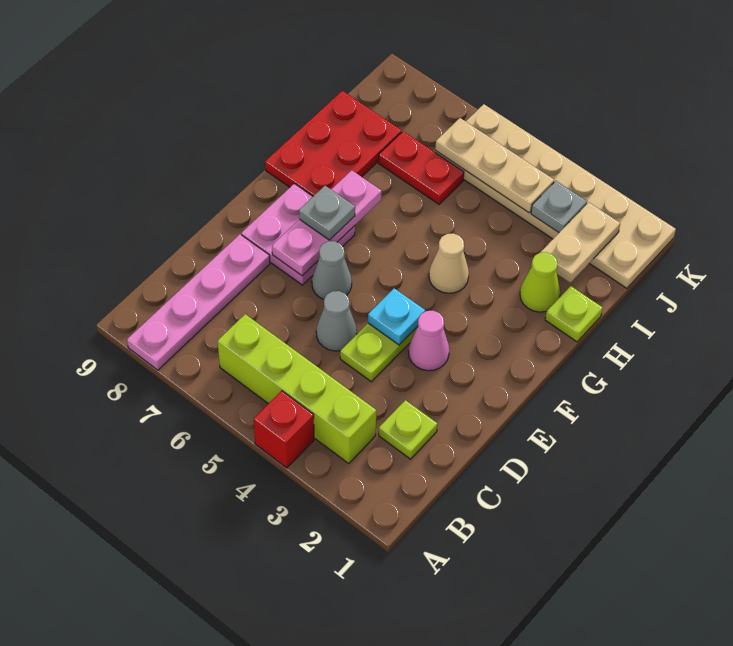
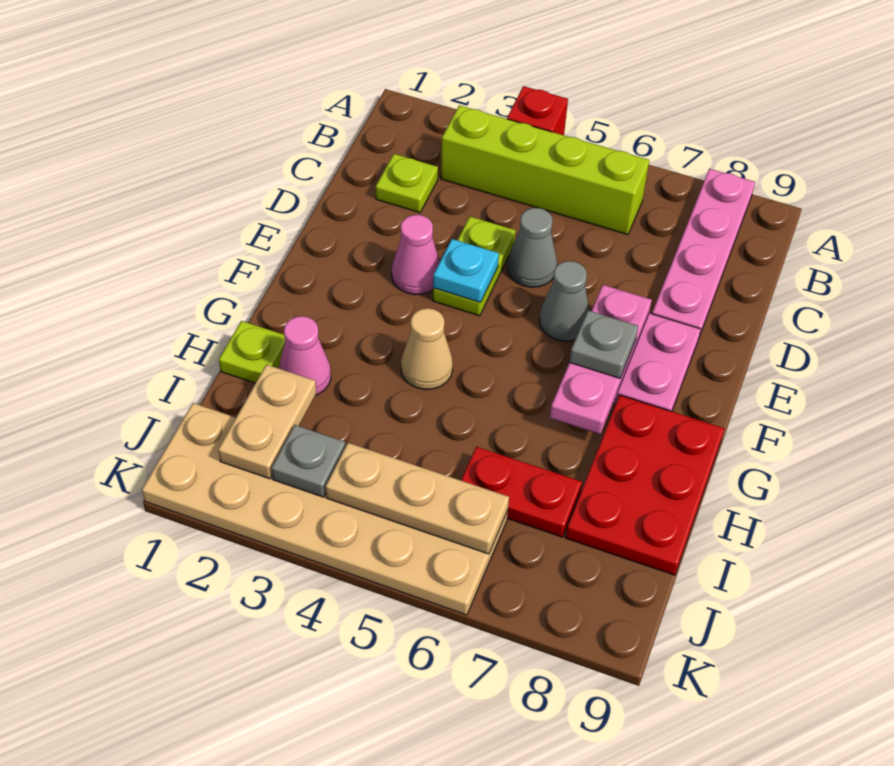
lime cone H2 level 1 -> pink cone H2 level 1

